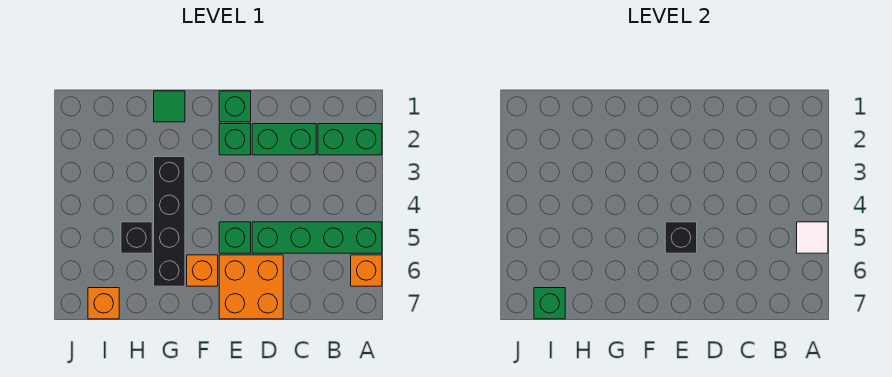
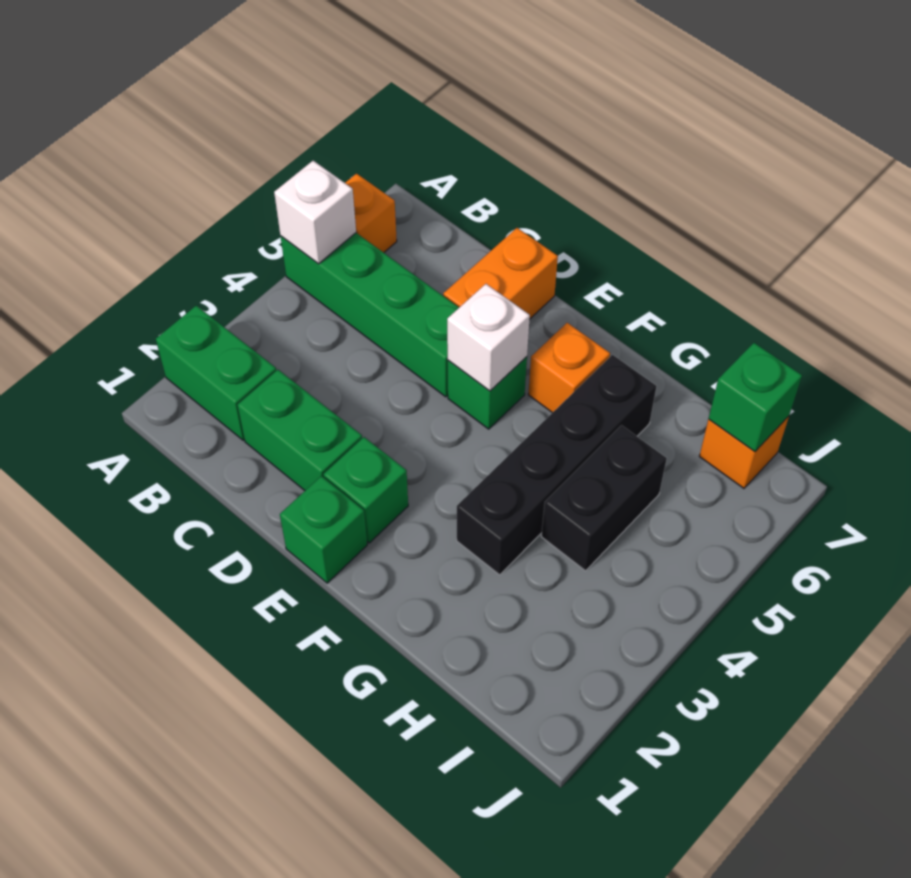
white tile A5 level 2 -> white brick A5 level 2
orange brick D6:E7 level 1 -> orange brick D6:D7 level 1
black brick E5 level 2 -> white brick E5 level 2
green tile G1 level 1 -> none
black brick H5 level 1 -> black brick H4:H5 level 1

